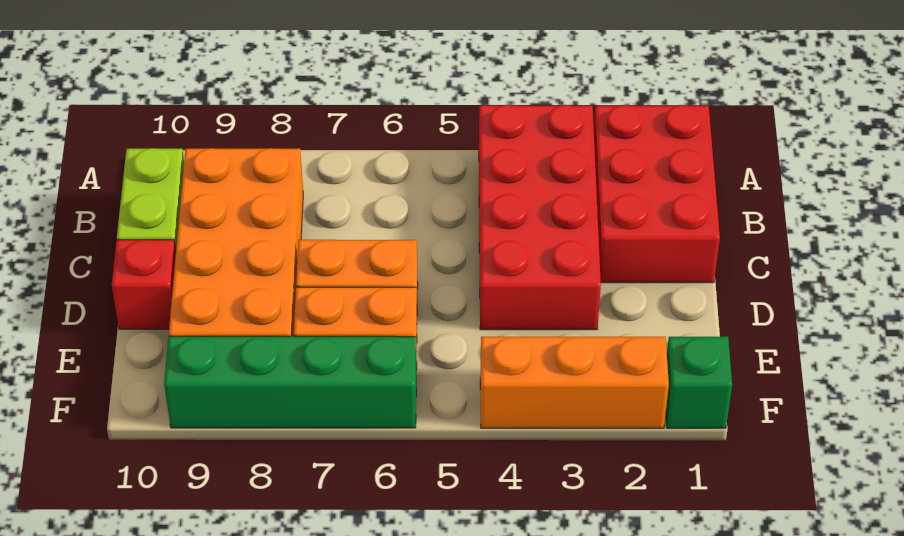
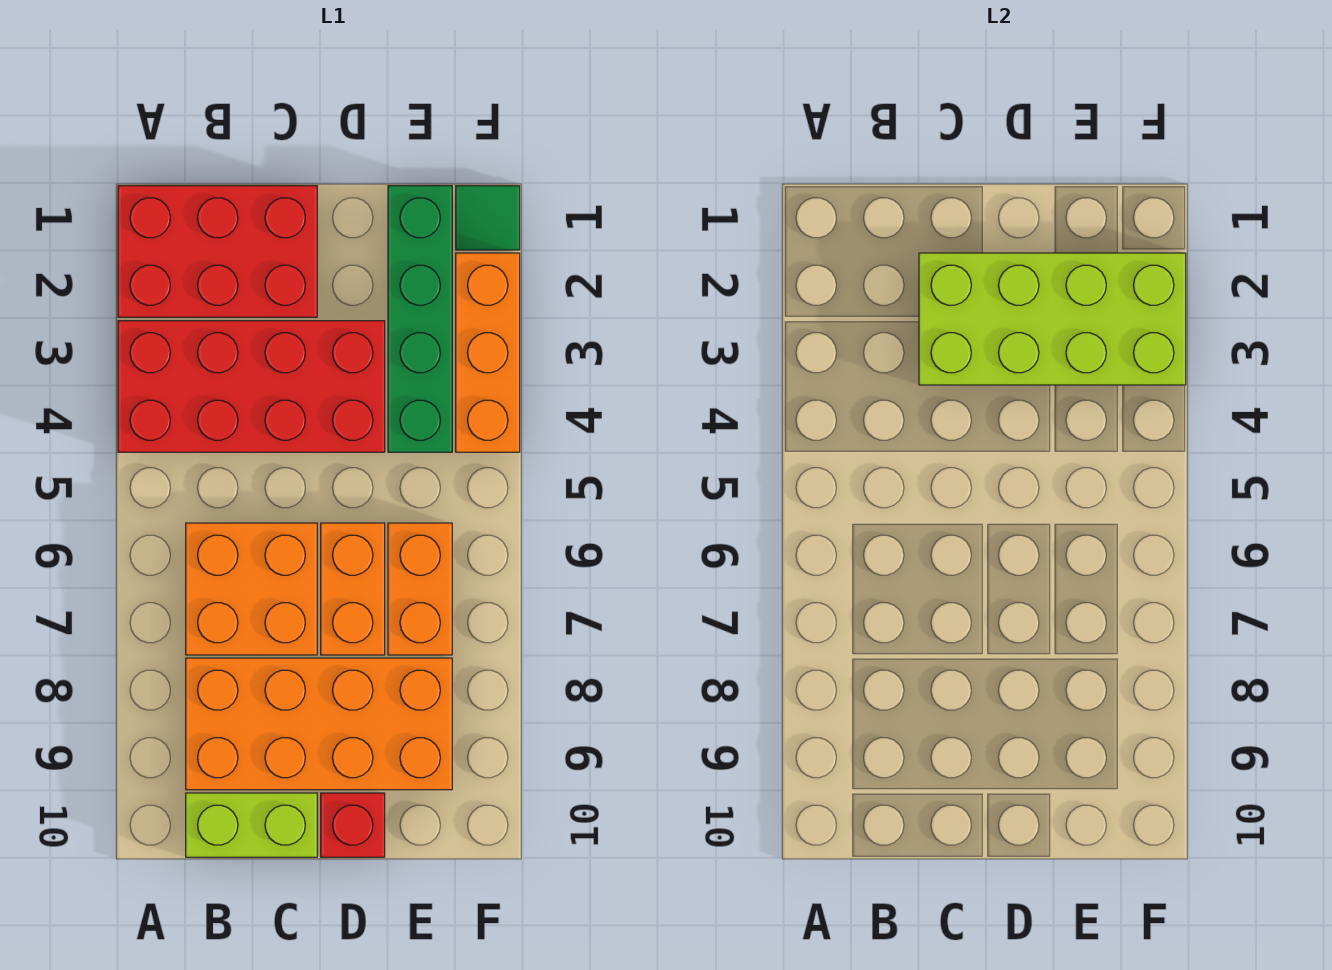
none -> orange brick B6:C7 level 1
none -> lime brick C2:F3 level 2
green brick F1 level 1 -> green tile F1 level 1
green brick F6:F9 level 1 -> green brick E1:E4 level 1

